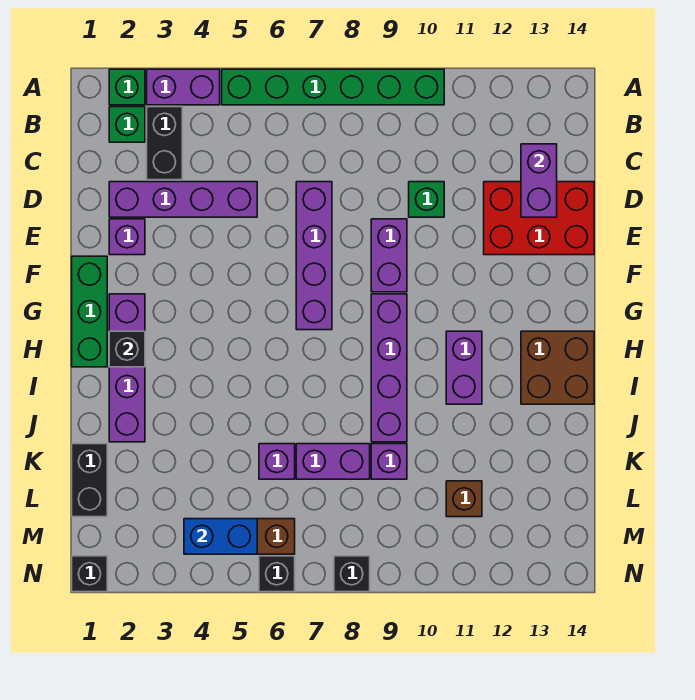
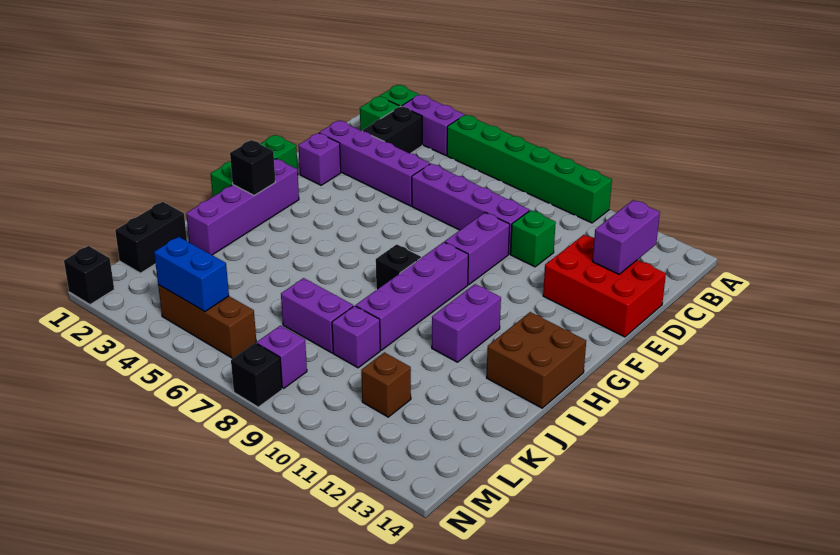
purple brick D7:G7 level 1 -> purple brick D6:D9 level 1
purple brick K6 level 1 -> purple brick M8 level 1
black brick N6 level 1 -> black brick H8 level 1

